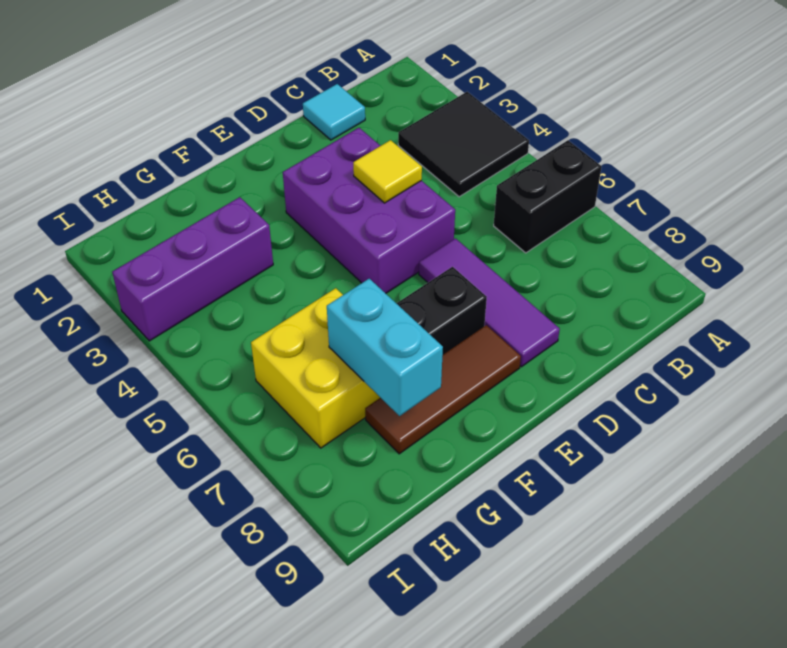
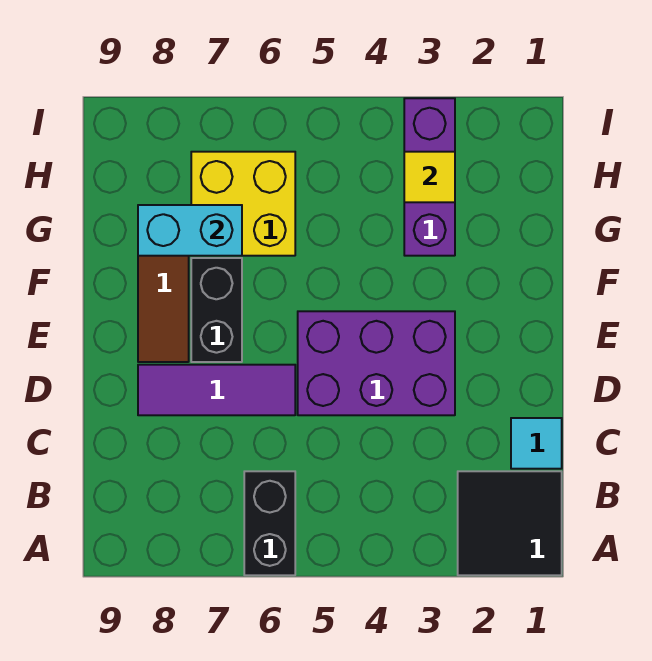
black tile A3:B4 level 1 -> black tile A1:B2 level 1
yellow tile D4 level 2 -> yellow tile H3 level 2

